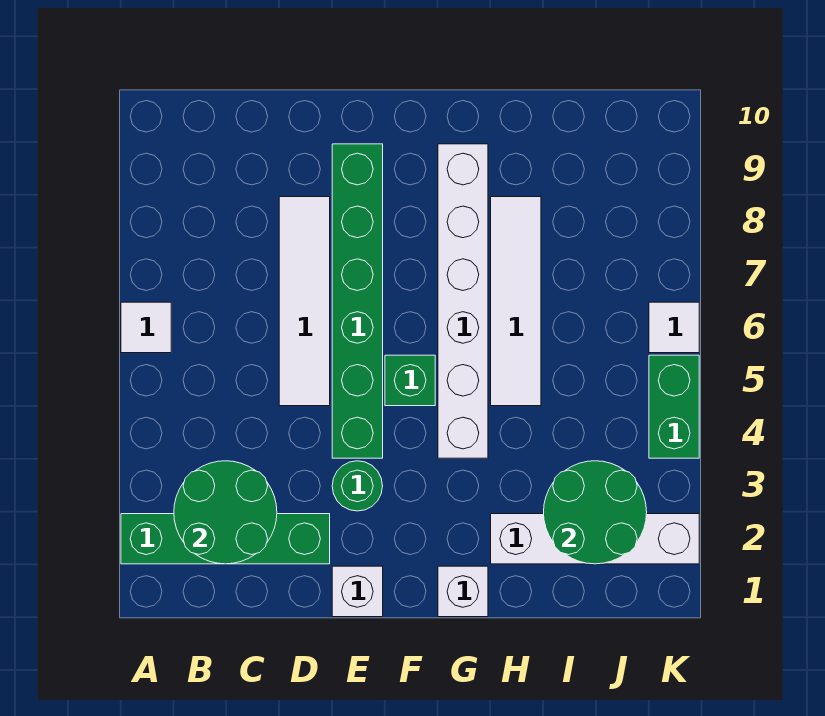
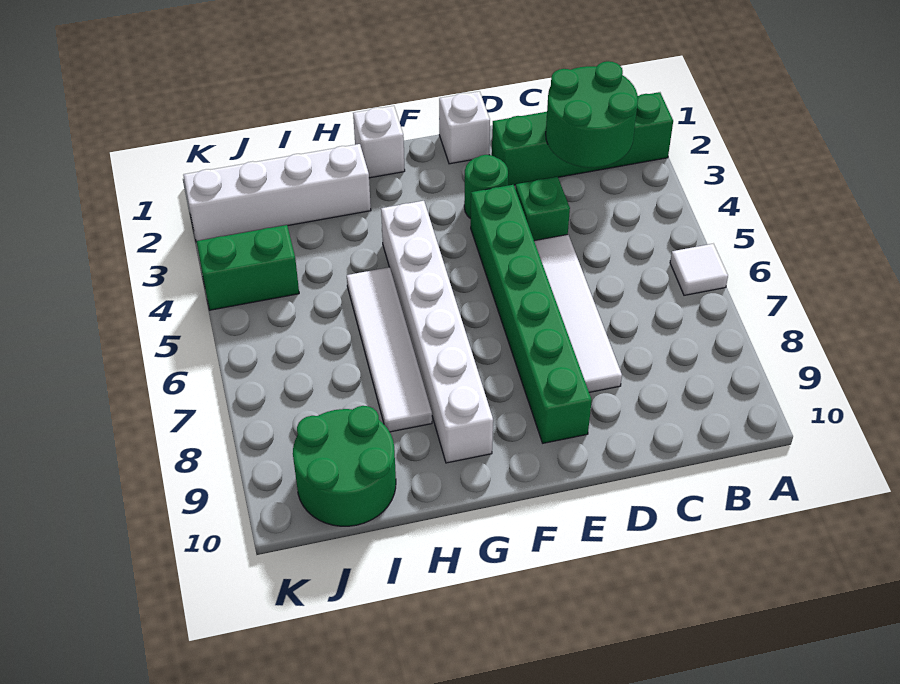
green brick F5 level 1 -> green brick D4 level 1
green round brick I2:J3 level 2 -> green round brick I9:J10 level 1
green brick K4:K5 level 1 -> green brick J4:K4 level 1
white tile K6 level 1 -> none

